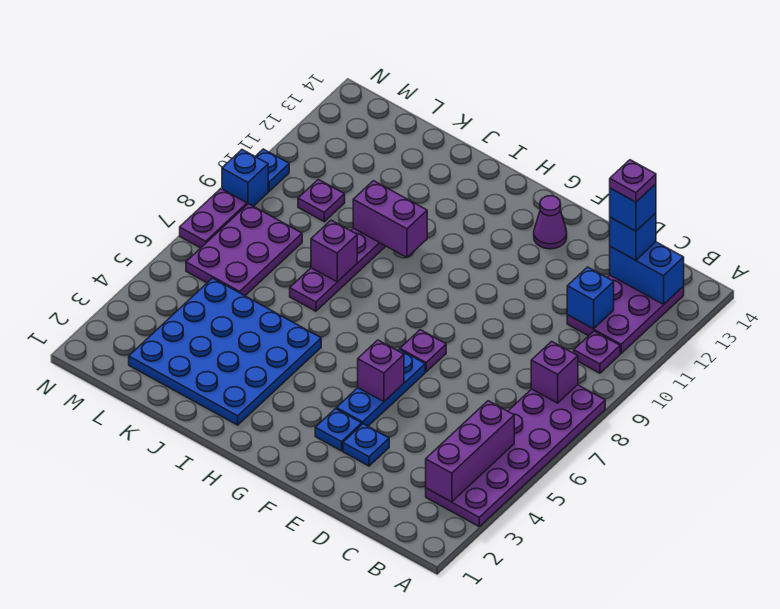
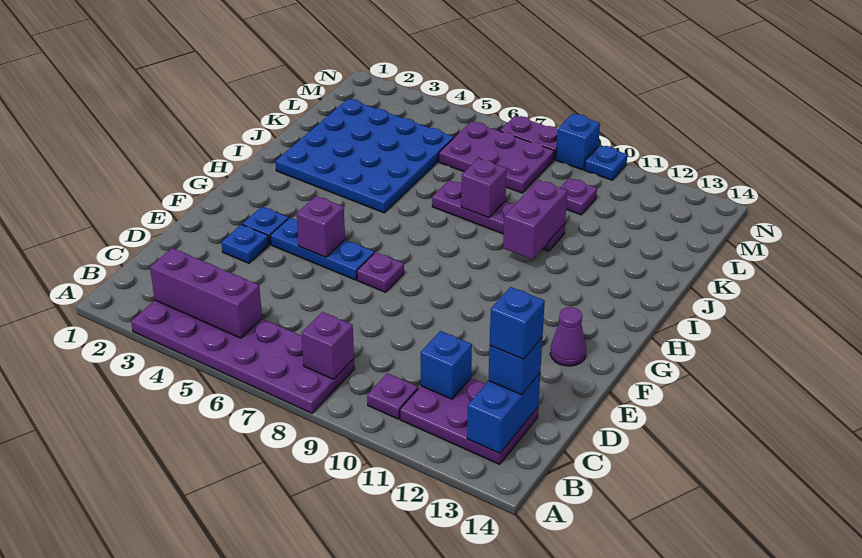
purple plate C13 level 5 -> none

